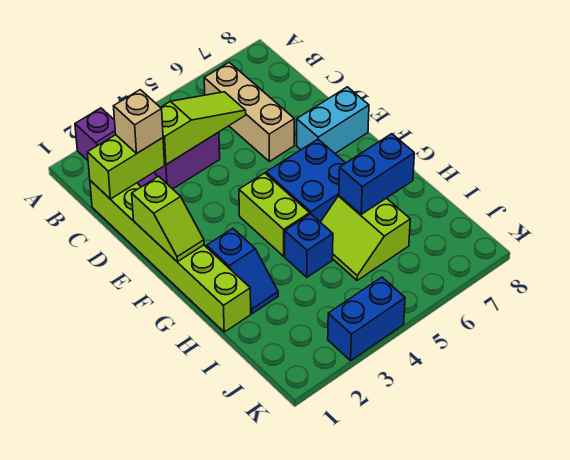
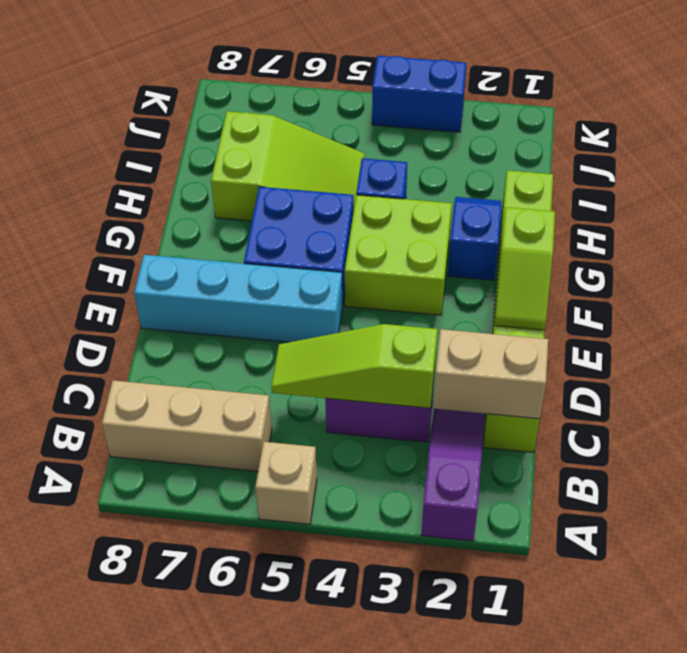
tan brick B6:D6 level 1 -> tan brick B6:B8 level 1
lime brick C1:C2 level 2 -> tan brick C1:C2 level 2
tan brick C2 level 3 -> tan brick A5 level 1
lime slope E1:F1 level 2 top E -> lime slope E1:F1 level 2 top F
cyan brick E7:E8 level 1 -> cyan brick E5:E8 level 1
lime brick F4:G4 level 1 -> lime brick F3:G4 level 1
lime slope H5:I6 level 1 top 6 -> lime slope H5:I7 level 1 top 7
blue brick H6:H7 level 2 -> none

